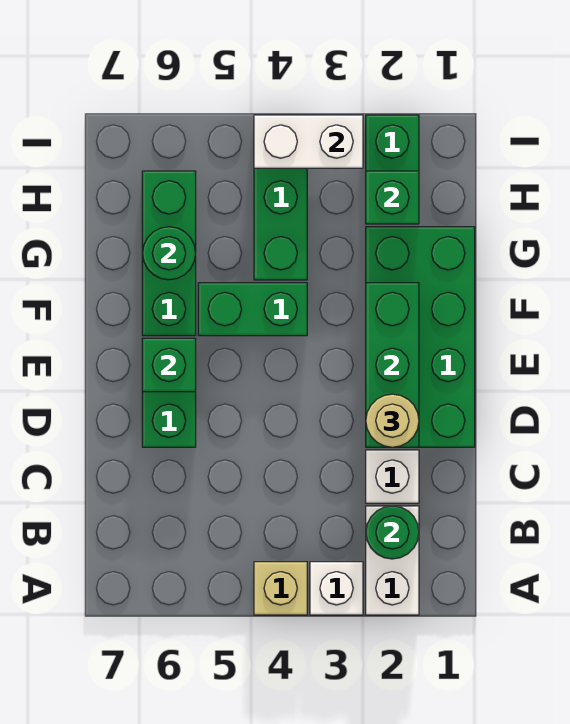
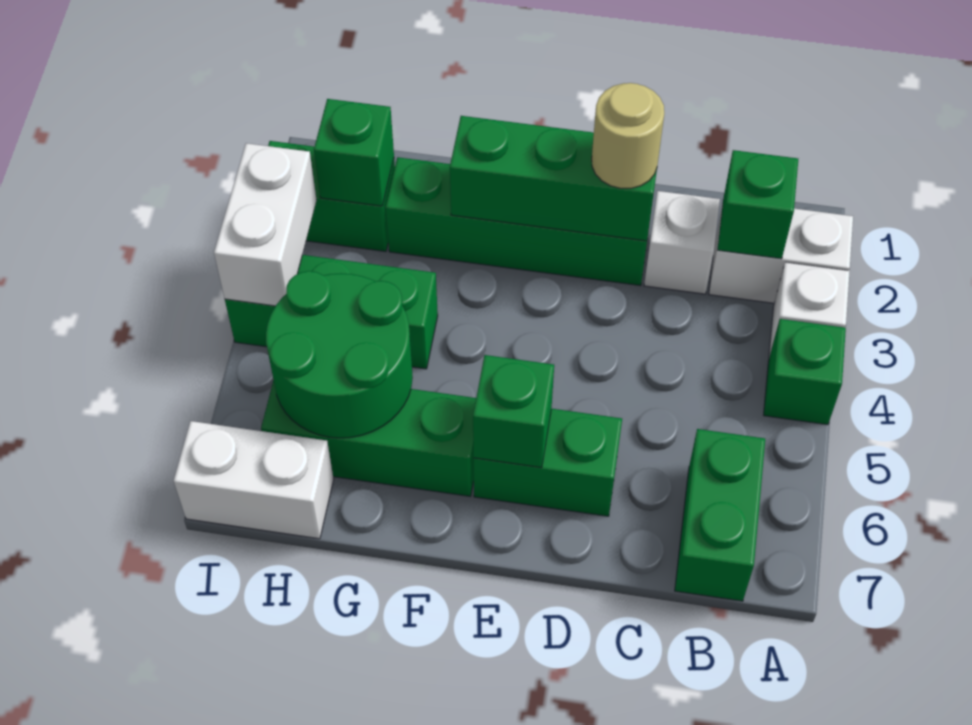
tan brick A4 level 1 -> green brick A4 level 1
green round brick B2 level 2 -> green brick B2 level 2
green brick D1:G2 level 1 -> green brick D2:G2 level 1
green brick F4:F5 level 1 -> green brick B6:B7 level 1
green round brick G6 level 2 -> green round brick G5:H6 level 2
none -> white brick H7:I7 level 1

